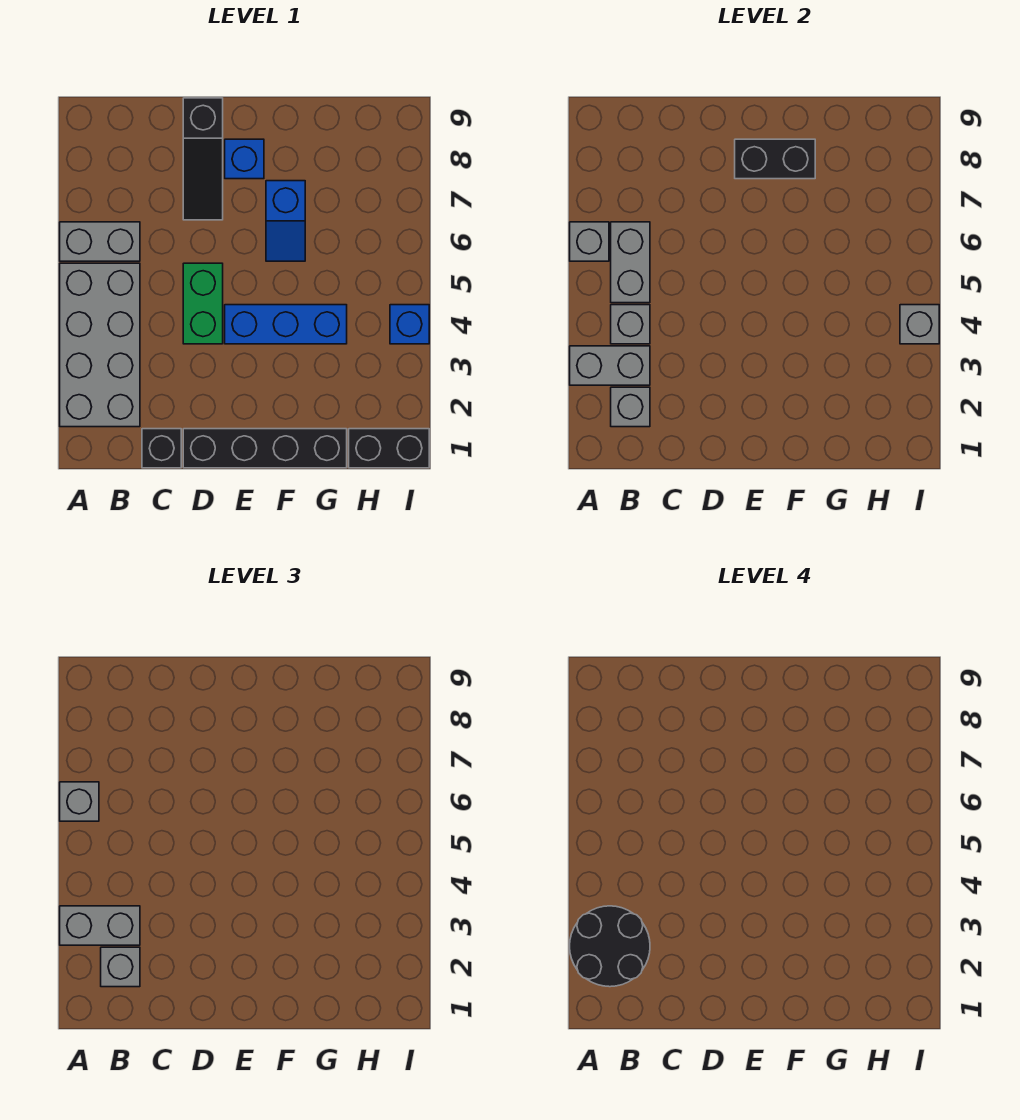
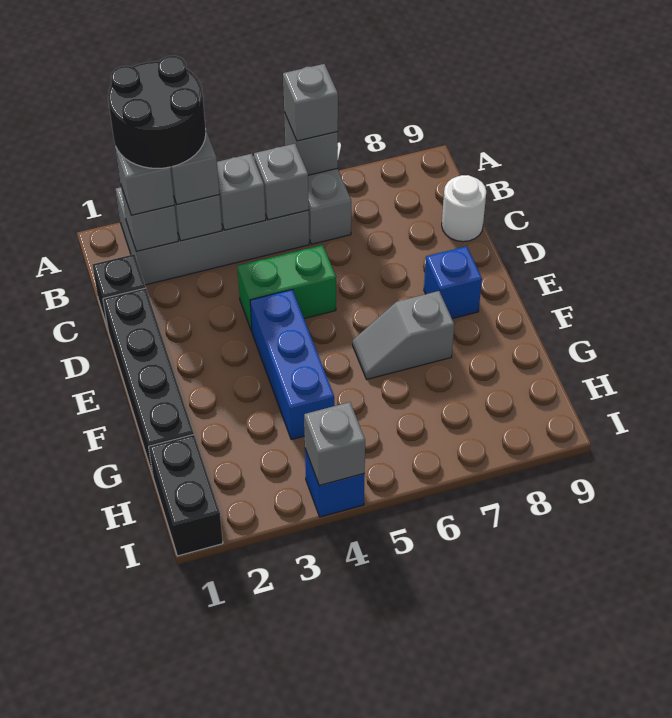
grey brick B5:B6 level 2 -> grey brick B5 level 2
none -> white round brick C9 level 1
black slope D7:D9 level 1 top 9 -> none
black brick E8:F8 level 2 -> none
blue slope F6:F7 level 1 top 7 -> grey slope F6:F7 level 1 top 7

